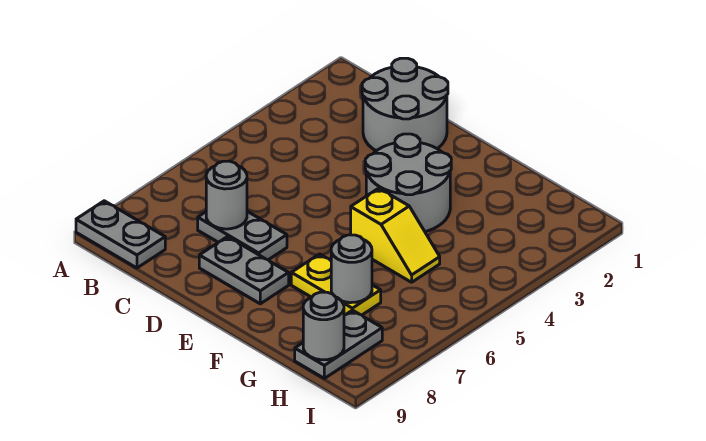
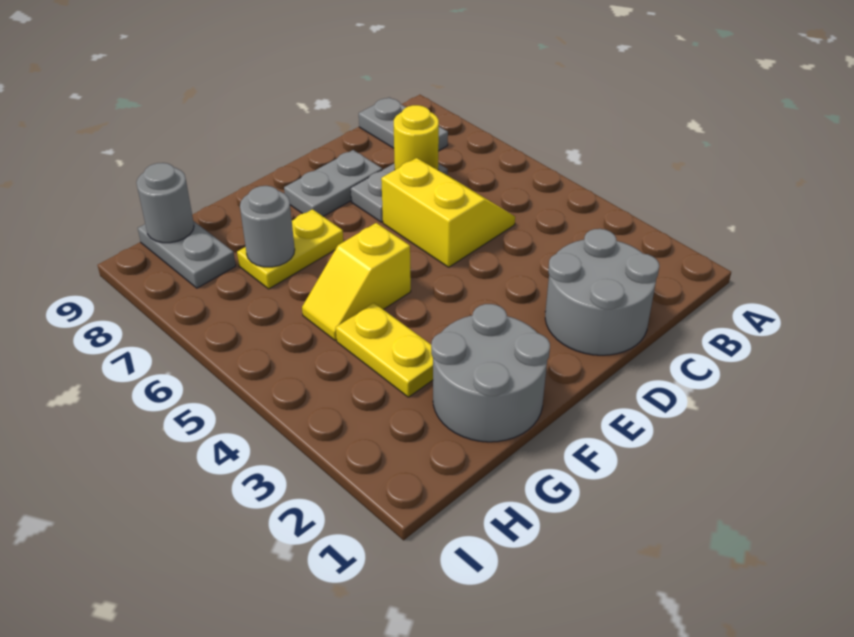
grey plate A9:B9 level 1 -> grey plate B8:B9 level 1
none -> yellow slope C5:D6 level 1 top D
grey round brick C7 level 2 -> yellow round brick C7 level 2
grey round brick E3:F4 level 1 -> grey round brick F1:G2 level 1
none -> yellow plate G3:G4 level 1

